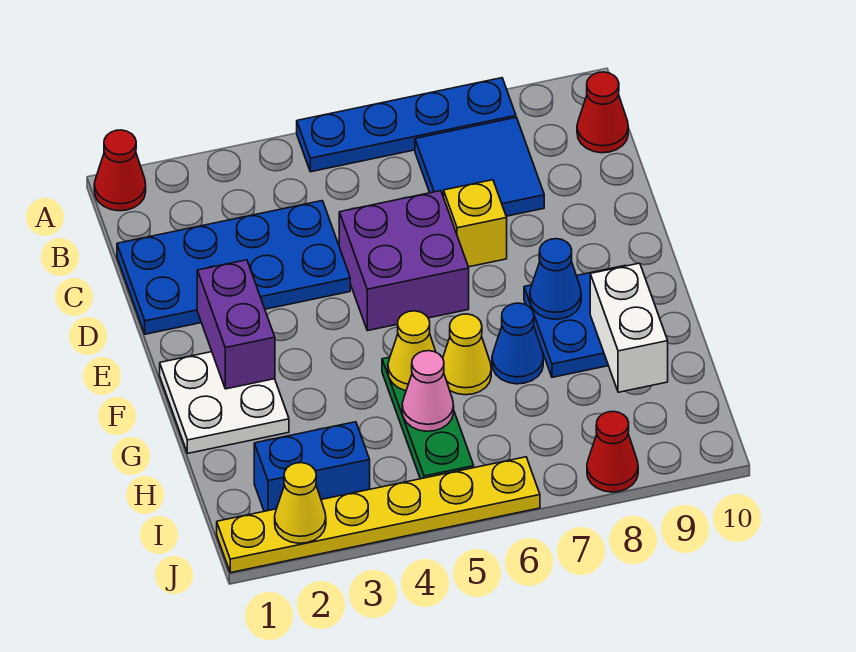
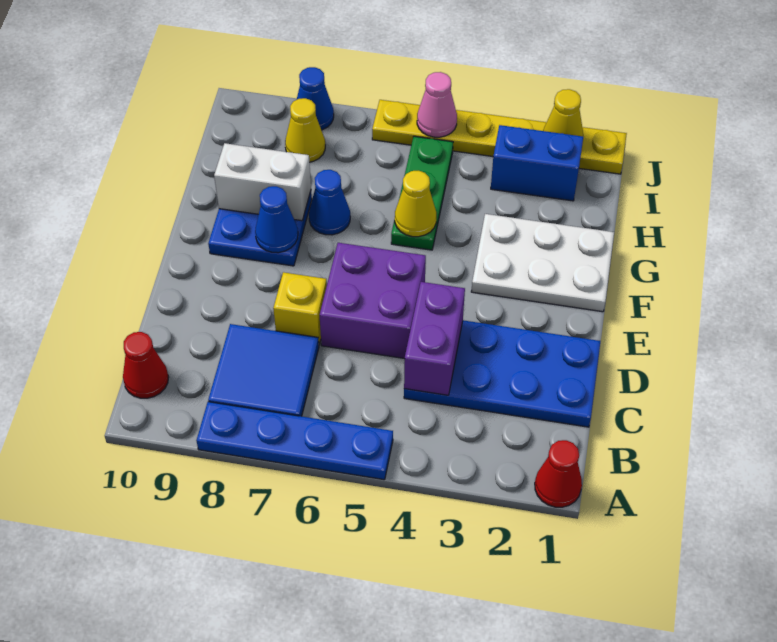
purple brick E2:F2 level 2 -> purple brick C4:D4 level 2
white plate F1:G2 level 1 -> white plate F1:G3 level 1
yellow cone G6 level 1 -> yellow cone I8 level 1
white brick G9:H9 level 2 -> white brick G8:G9 level 2
pink cone H5 level 2 -> pink cone J5 level 2
red cone J8 level 1 -> blue cone J8 level 1

